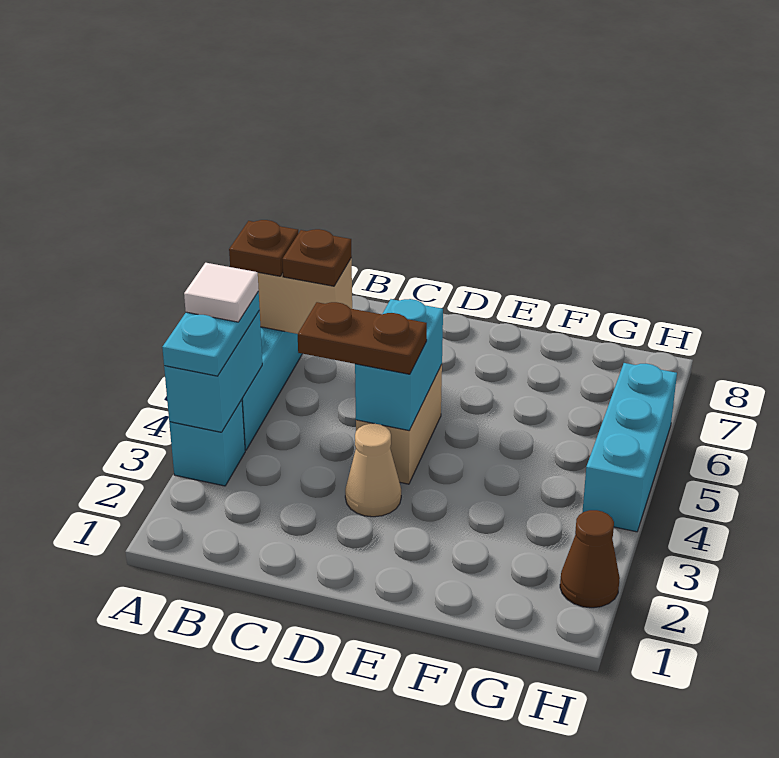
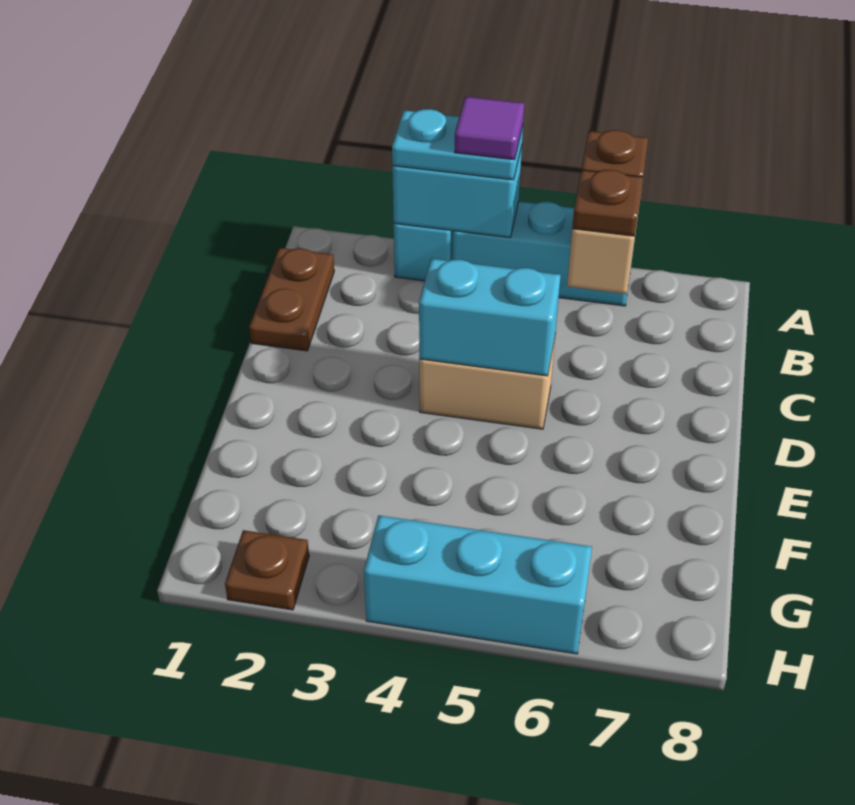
white tile A4 level 4 -> purple tile A4 level 4
brown plate C4:D4 level 3 -> brown plate B1:C1 level 1
tan cone D3 level 1 -> none
brown cone H2 level 1 -> brown plate H2 level 1

